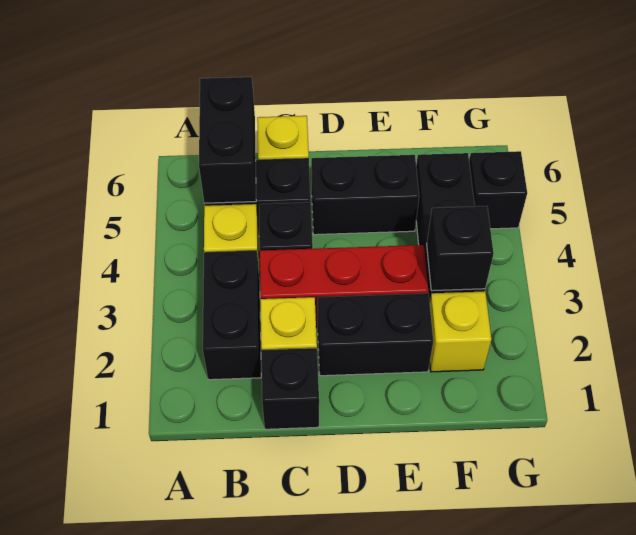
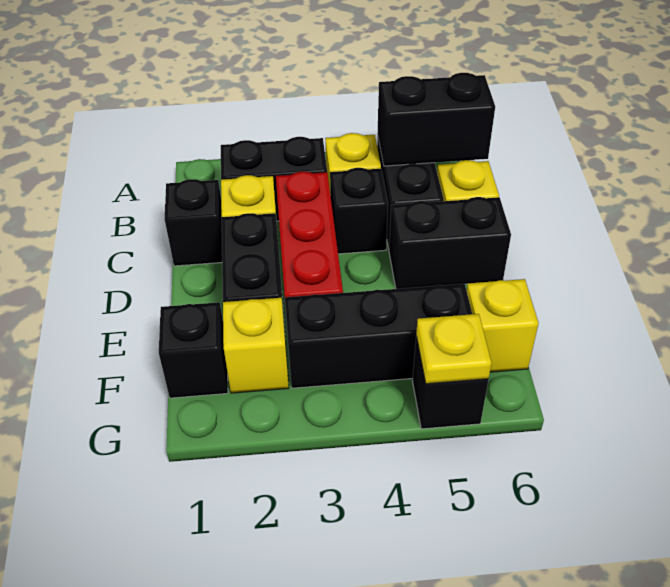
black brick D5:E5 level 1 -> black brick D5:D6 level 1
black brick F3 level 2 -> black brick F1 level 1
none -> yellow brick F6 level 1
none -> yellow plate G5 level 2

